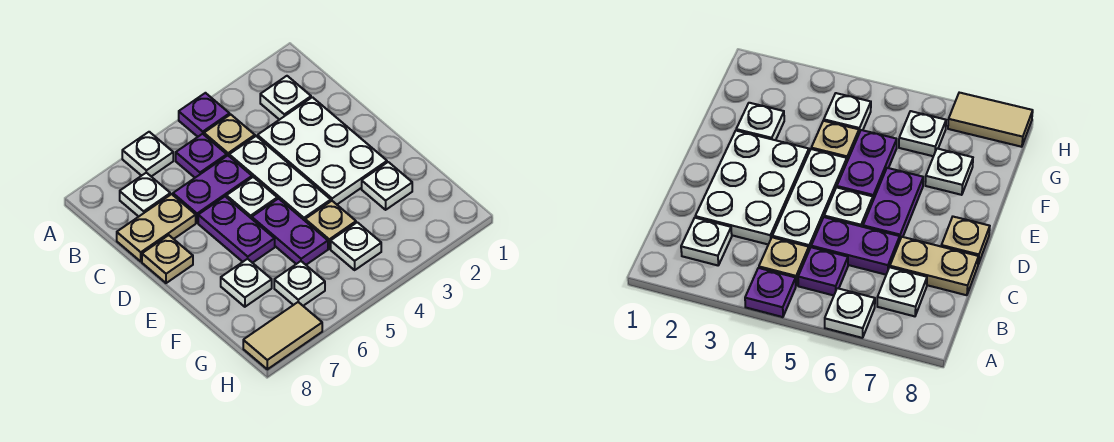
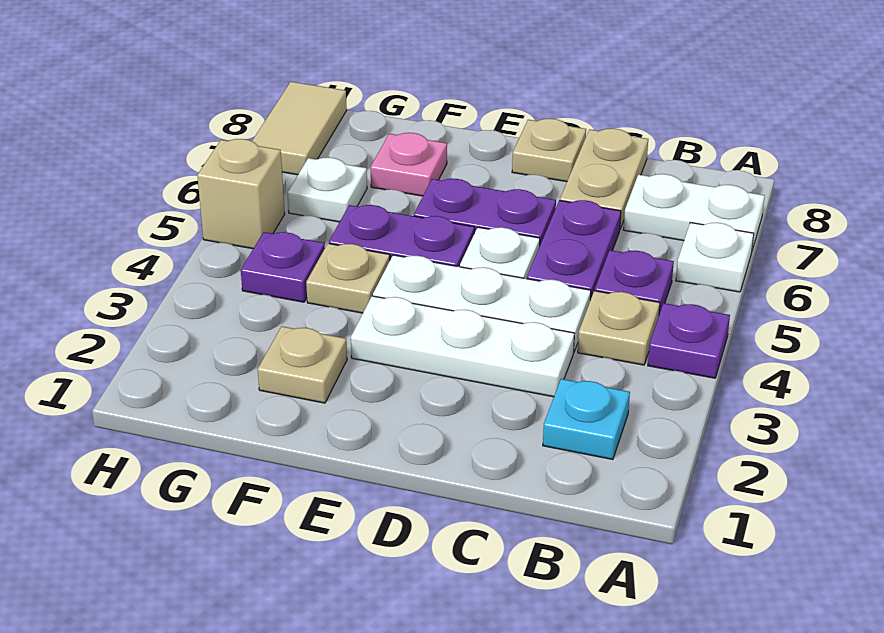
white plate B2 level 1 -> cyan plate B2 level 1
white plate B7 level 1 -> white plate A7:B7 level 1
white plate C2:E3 level 1 -> white plate C3:E3 level 1
white plate F2 level 1 -> tan plate F2 level 1
white plate F7 level 1 -> pink plate F7 level 1
white plate G4 level 1 -> purple plate G4 level 1
none -> tan brick H5 level 1

